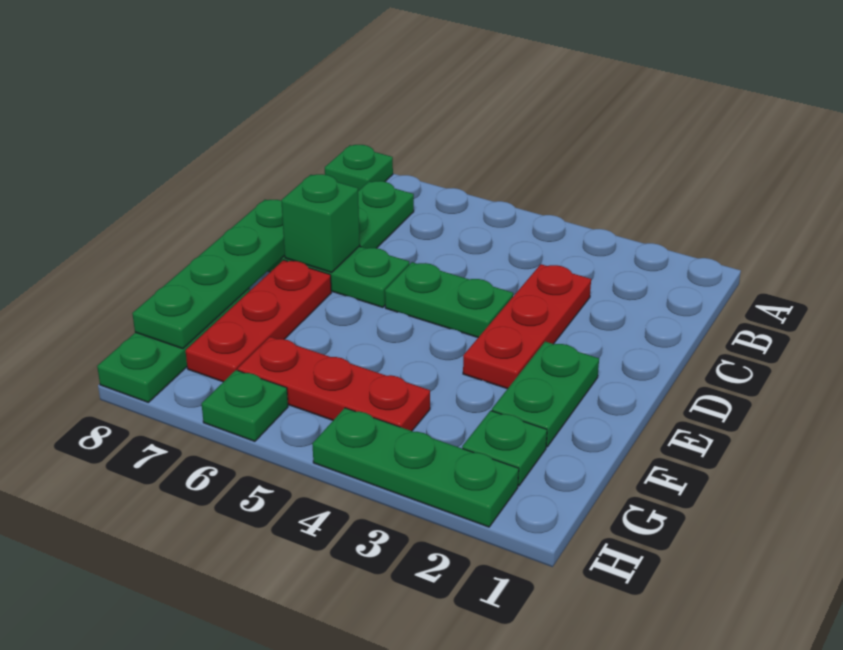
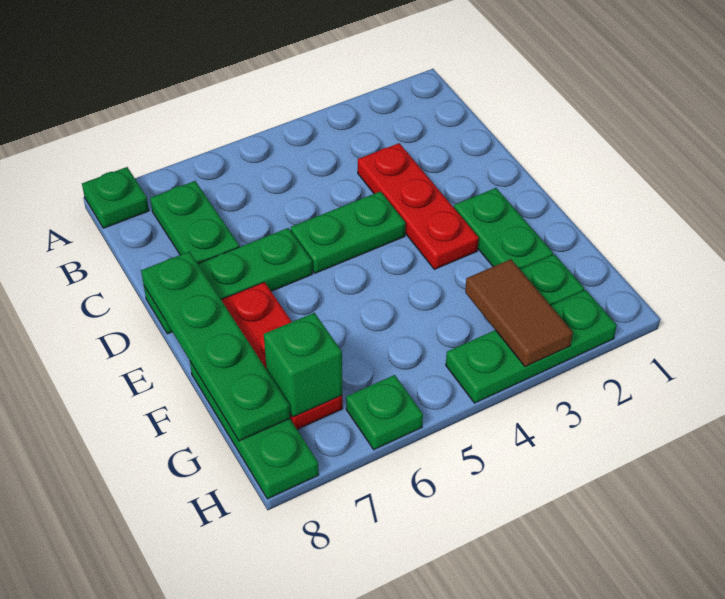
green brick D7 level 2 -> green brick G7 level 2
none -> brown tile G3:H3 level 2
red plate G4:G6 level 1 -> none

